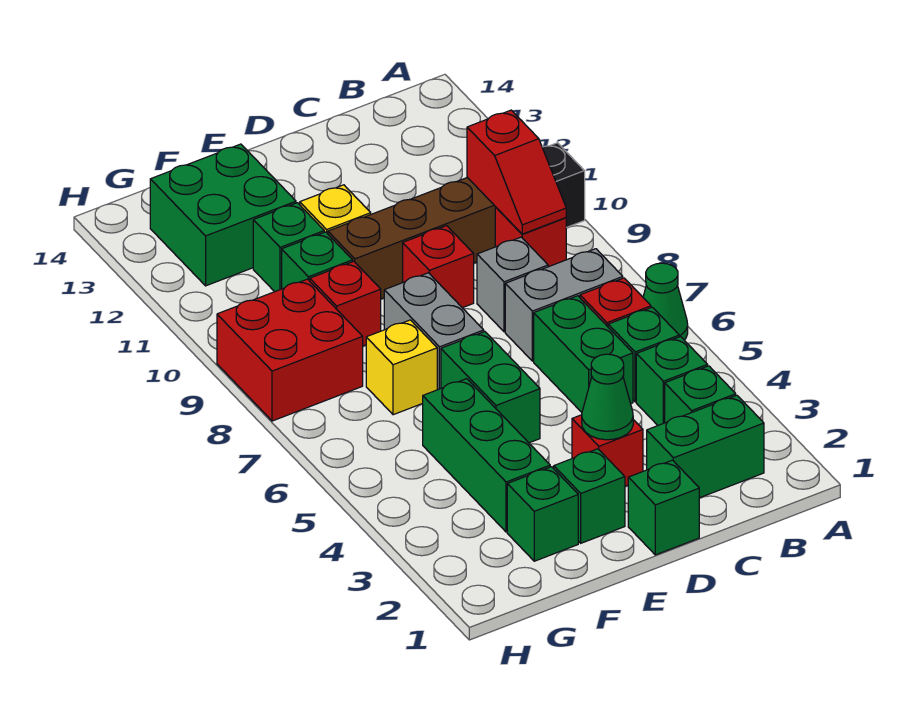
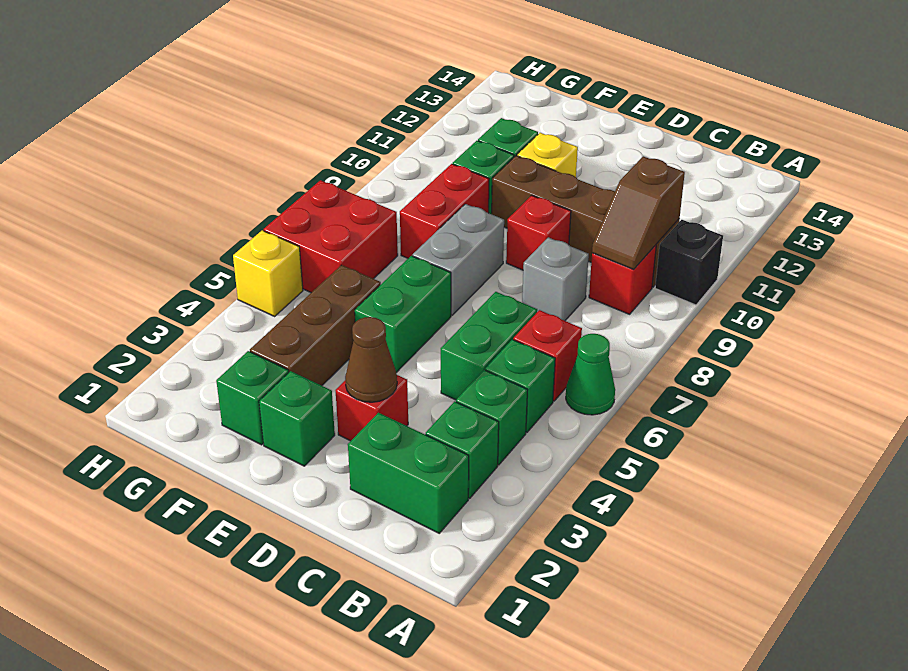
grey brick B7:C7 level 1 -> none
red slope B9:B10 level 2 top 10 -> brown slope B9:B10 level 2 top 10
green brick D1 level 1 -> none
green cone D3 level 2 -> brown cone D3 level 2
green brick F3:F5 level 1 -> brown brick F3:F5 level 1
yellow brick F7 level 1 -> yellow brick H5 level 1
red brick F9 level 1 -> red brick F8:F9 level 1
green brick F12:G13 level 1 -> none
red brick G8:H9 level 1 -> red brick G6:H7 level 1

